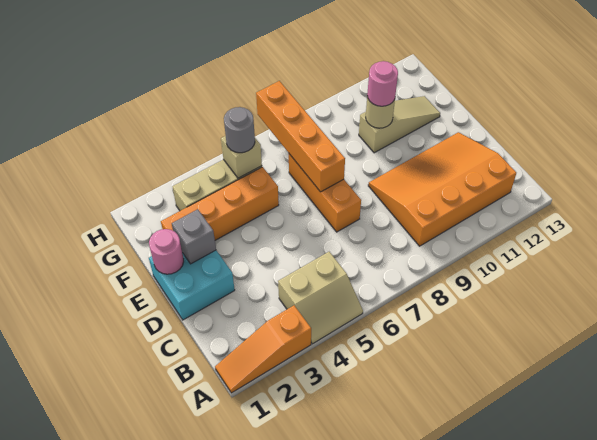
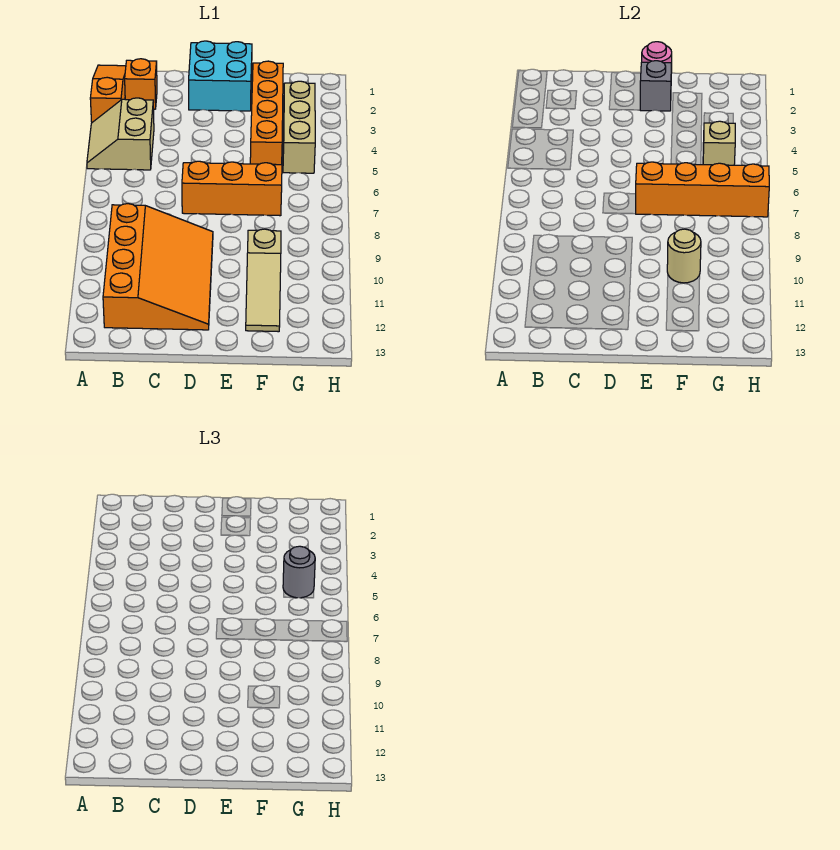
none -> orange brick B2 level 1
pink round brick F10 level 3 -> none

